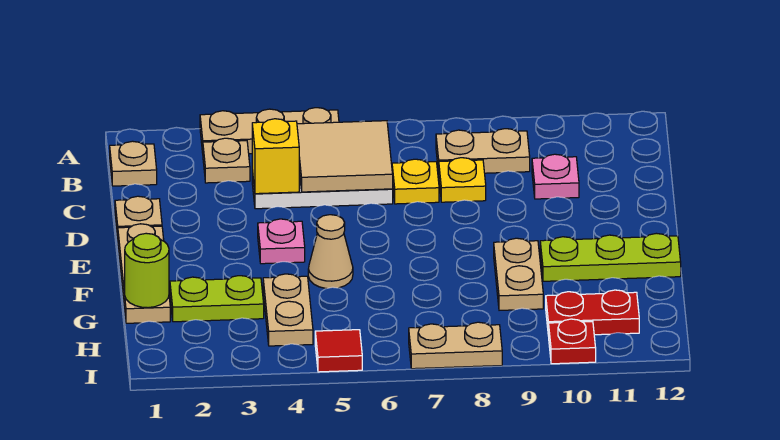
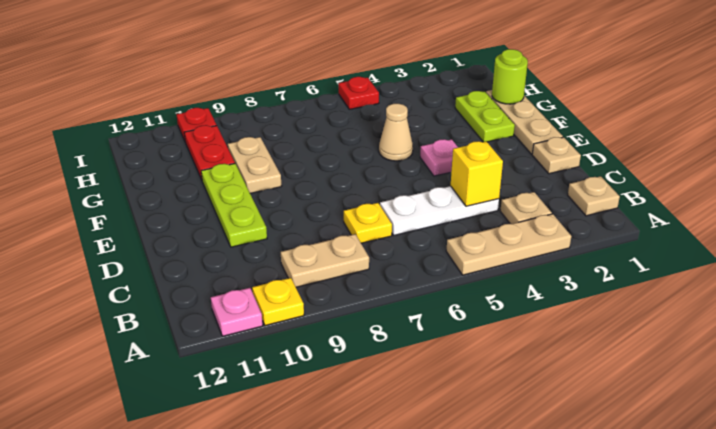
tan tile B5:C6 level 2 -> none
yellow plate C8 level 1 -> yellow plate A10 level 1
pink plate C10 level 1 -> pink plate A11 level 1
lime plate F10:F12 level 1 -> lime plate D10:F10 level 1
lime plate G2:G3 level 1 -> lime plate F2:G2 level 1
tan plate G4:H4 level 1 -> none
red plate H10:H11 level 1 -> red plate G10:H10 level 1
red tile I5 level 1 -> red plate I5 level 1
tan plate I7:I8 level 1 -> none

